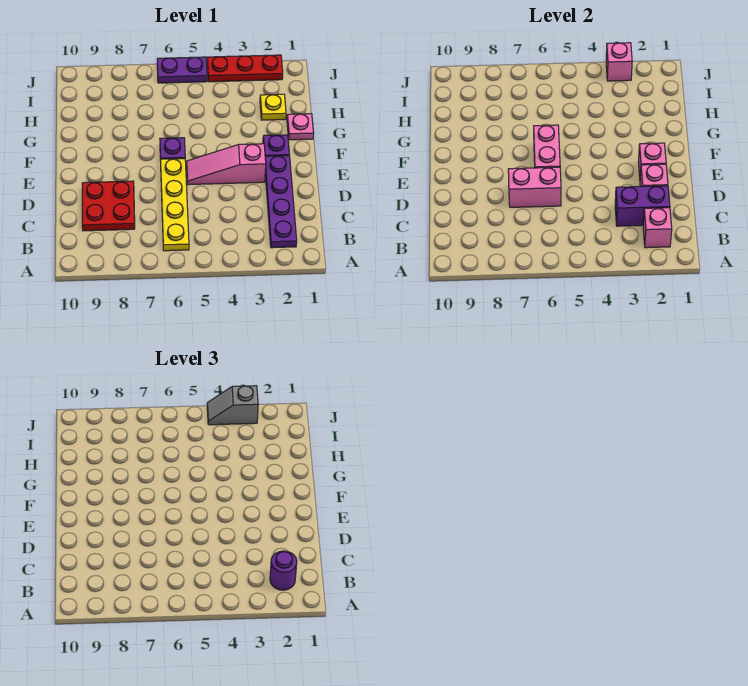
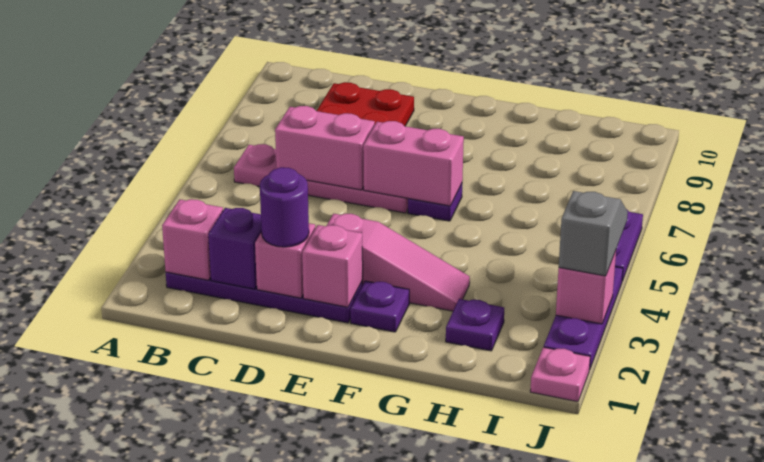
purple round brick B2 level 3 -> purple round brick D2 level 3
yellow plate B6:E6 level 1 -> pink plate B6:E6 level 1
purple brick C2:C3 level 2 -> purple brick C2 level 2
pink brick D6:D7 level 2 -> pink brick C6:D6 level 2
pink slope E3:E5 level 1 top 3 -> pink slope E3:G3 level 1 top E
pink plate G1 level 1 -> pink plate J1 level 1
yellow plate H2 level 1 -> purple plate H2 level 1
red plate J2:J4 level 1 -> purple plate J2:J4 level 1

